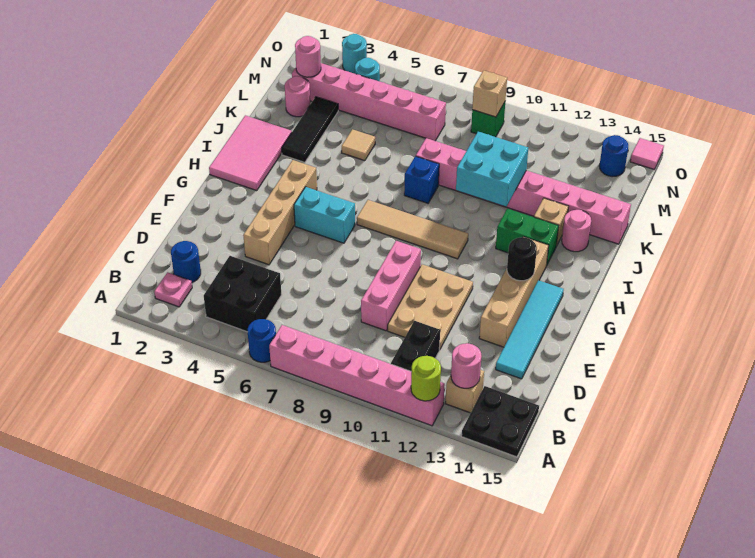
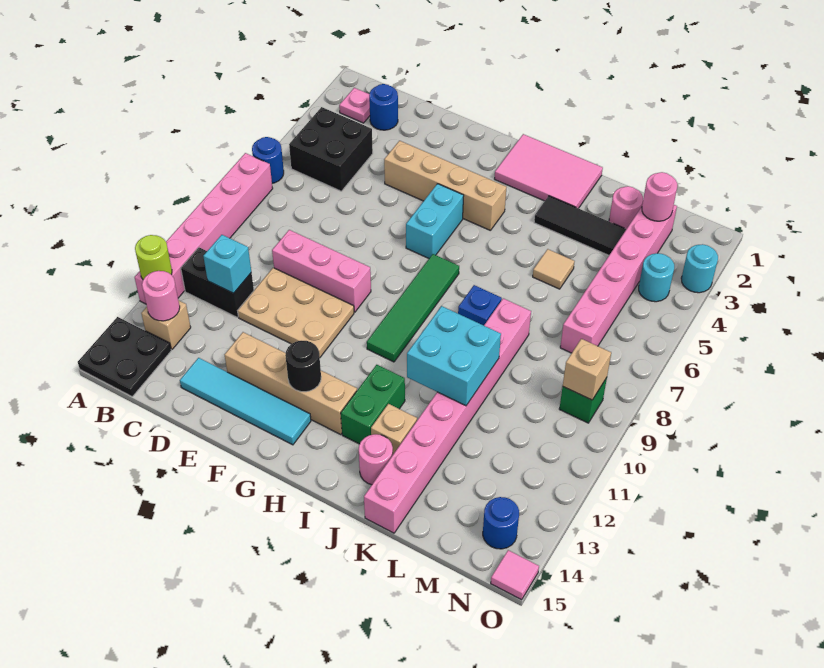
none -> cyan brick C11 level 2
tan tile H7:H10 level 1 -> green tile H7:H10 level 1

